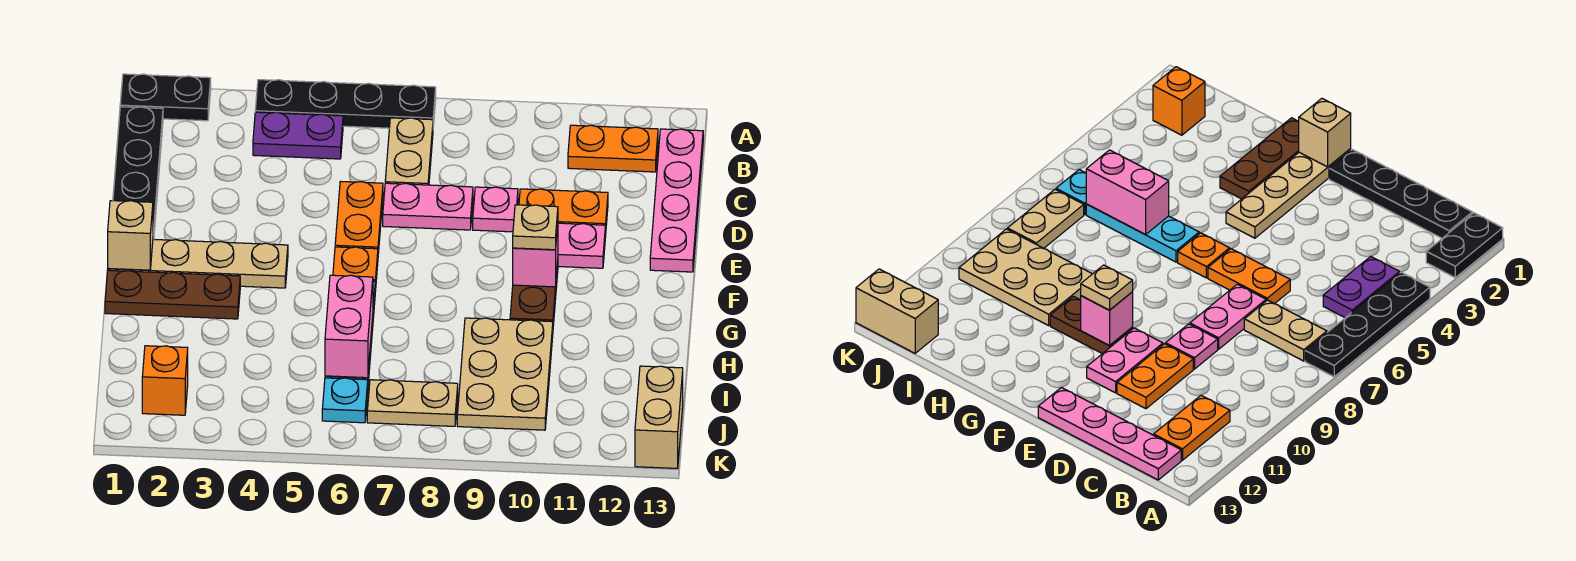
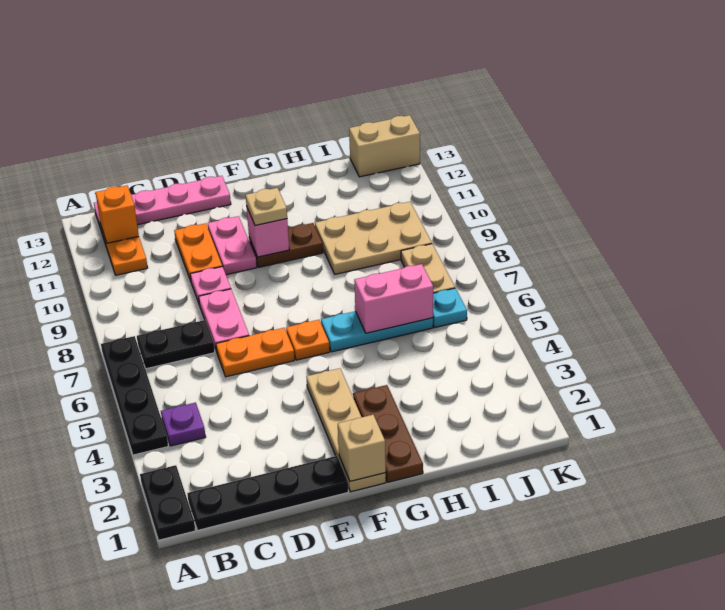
purple plate B4:B5 level 1 -> purple plate B4 level 1
tan plate B7:C7 level 1 -> black plate B7:C7 level 1
orange brick J2 level 1 -> orange brick B12 level 2

